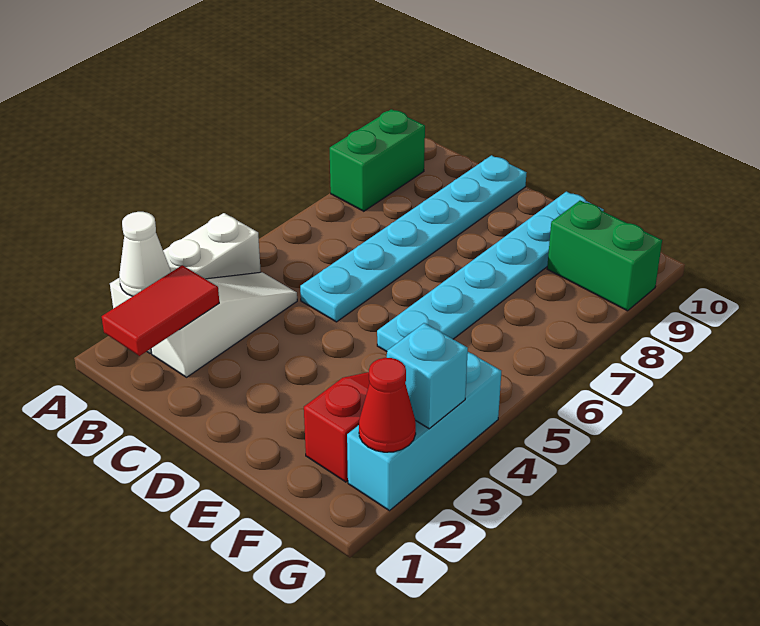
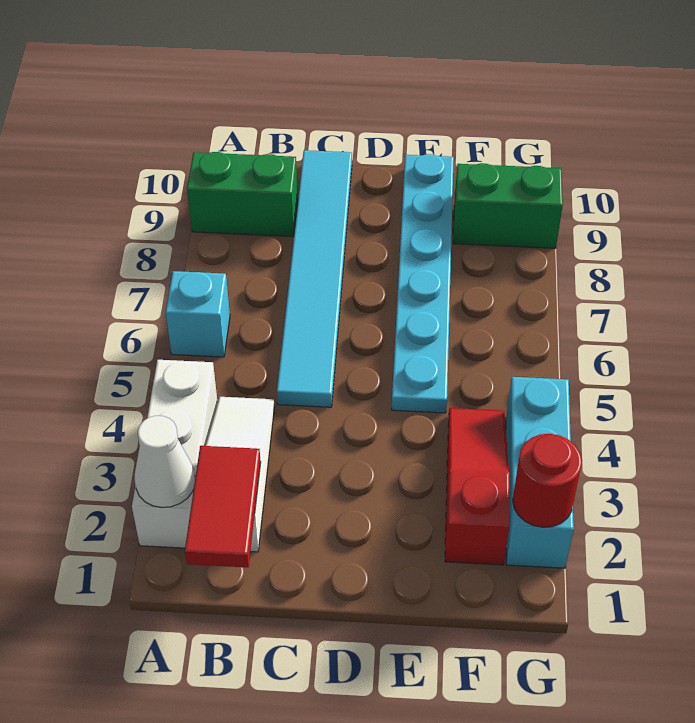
green brick A8:A9 level 1 -> green brick A9:B9 level 1
cyan plate C5:C10 level 1 -> cyan tile C5:C10 level 1
red cone G2 level 2 -> red round brick G2 level 2
cyan brick G3 level 2 -> cyan brick A6 level 1

